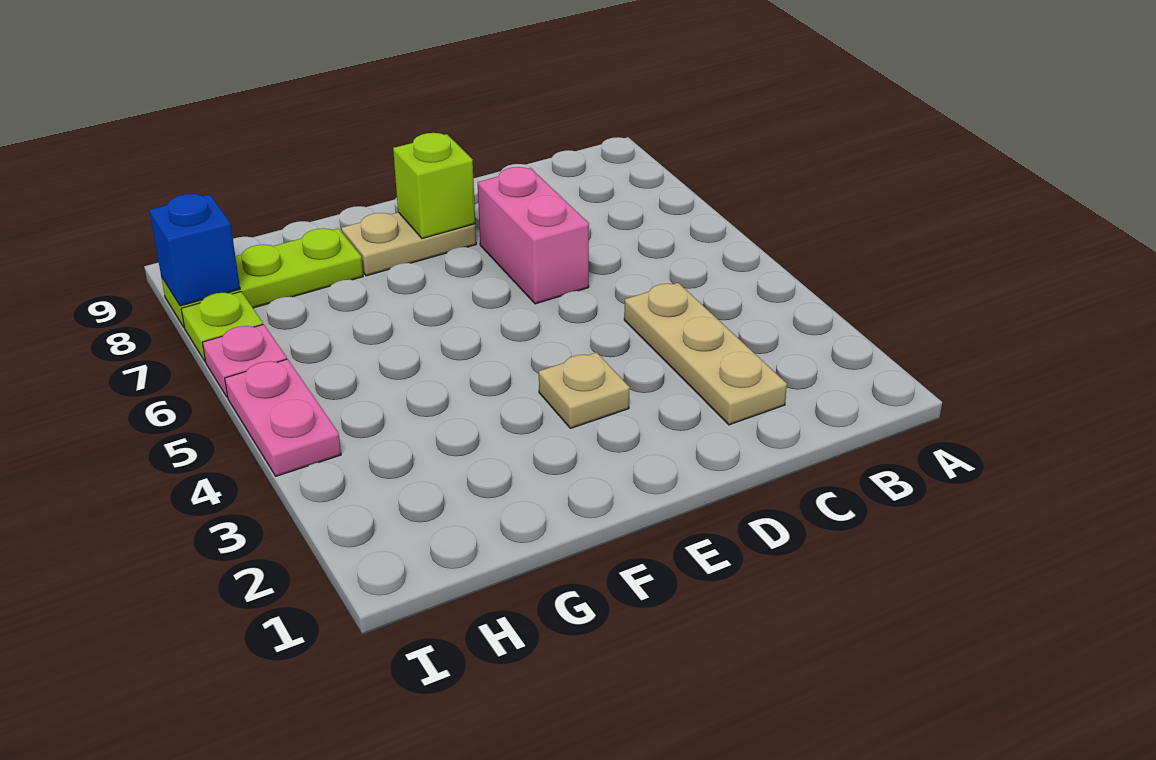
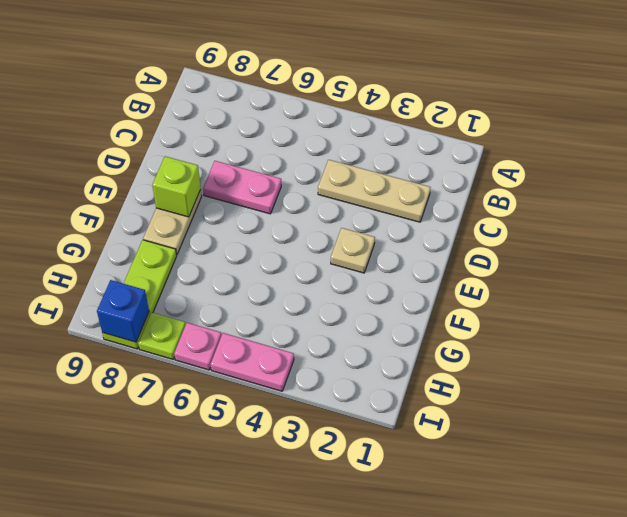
pink brick D6:D7 level 1 -> pink plate D6:D7 level 1

